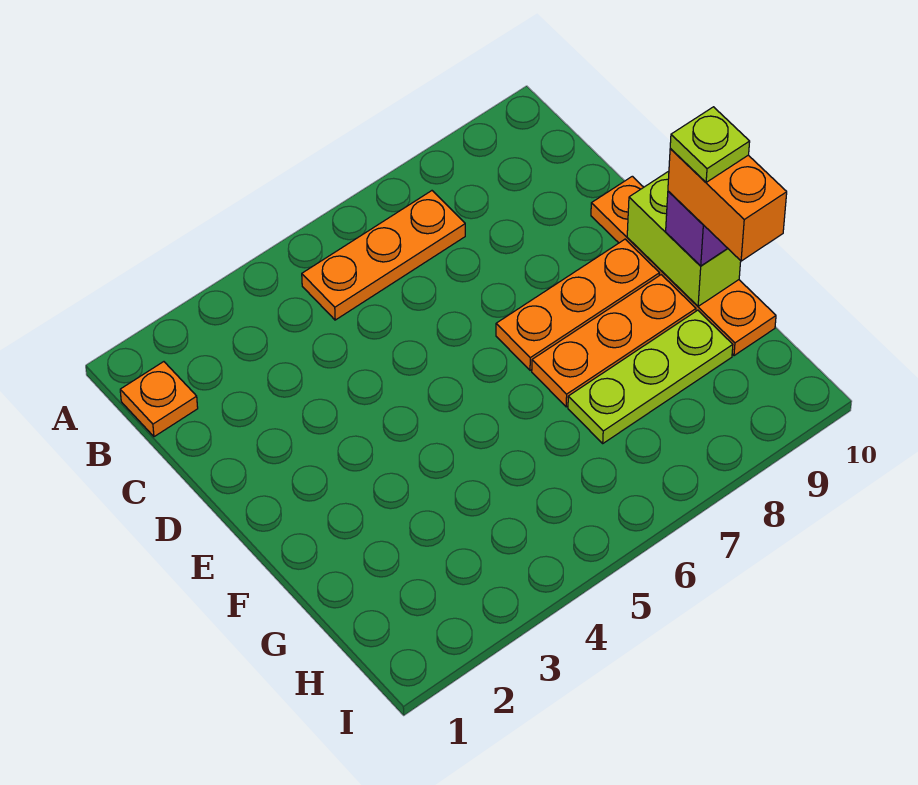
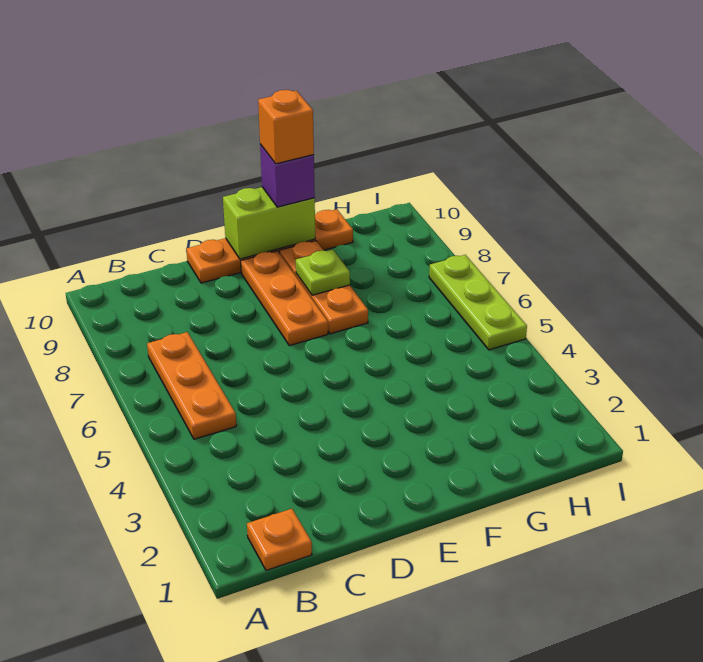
orange brick F10:G10 level 4 -> orange brick F10 level 4
lime plate F10 level 5 -> lime plate F8 level 2
lime plate G7:G9 level 1 -> lime plate I5:I7 level 1

